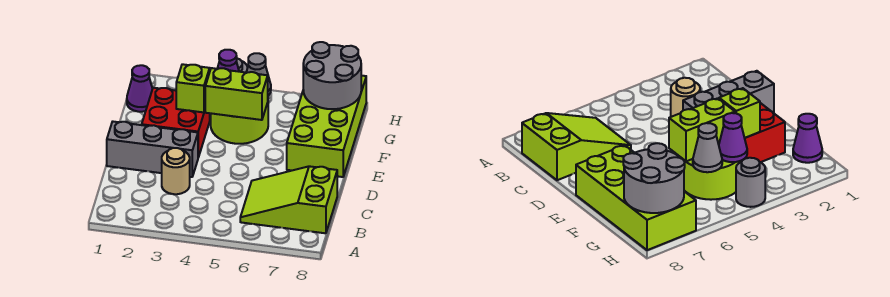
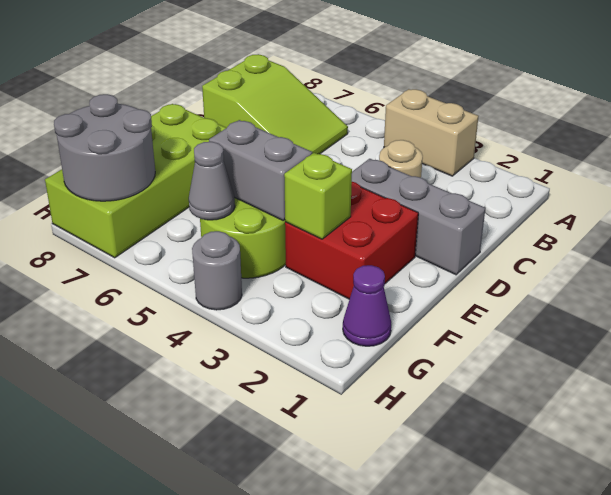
none -> tan brick A3:A4 level 1
lime brick F4:F5 level 2 -> grey brick F4:F5 level 2
purple cone G4 level 2 -> none

